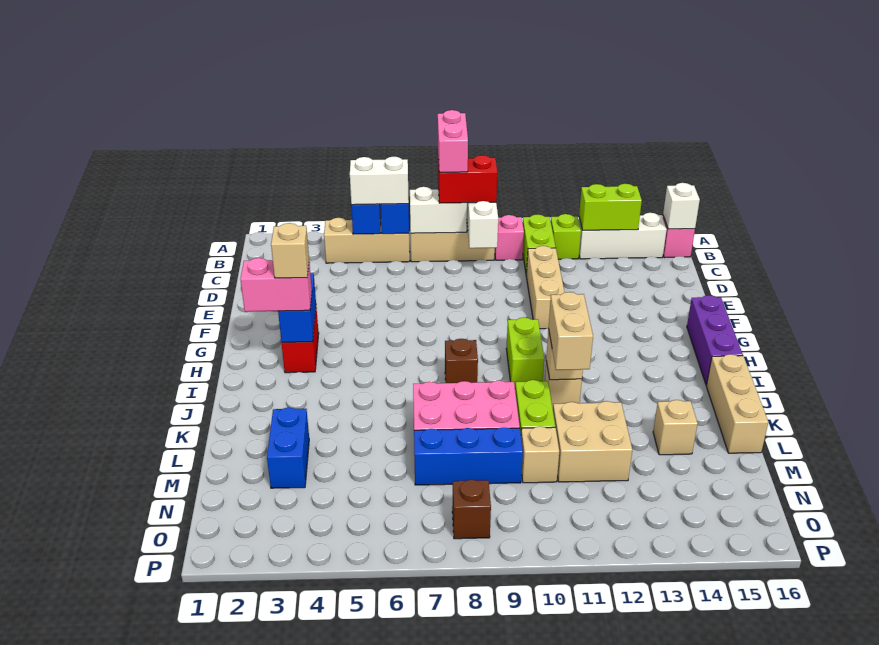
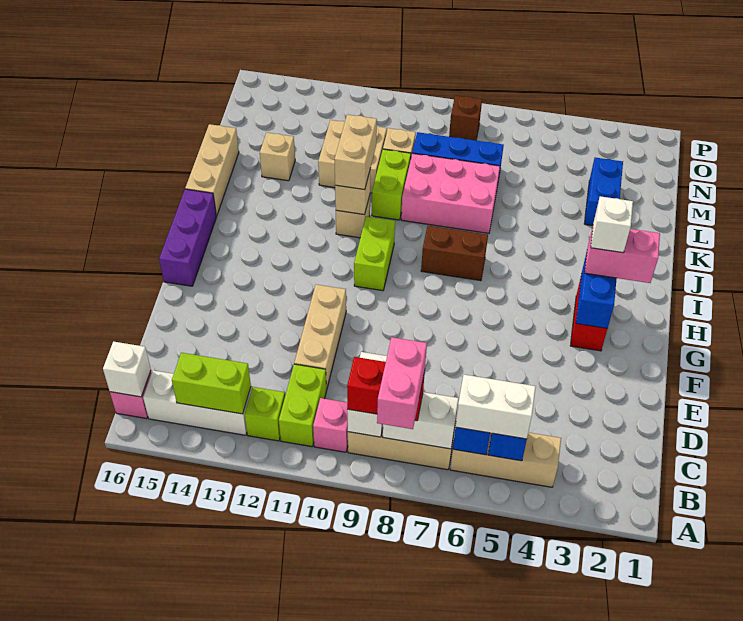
tan brick H3 level 4 -> white brick H3 level 4
brown brick I8 level 1 -> brown brick I7:I8 level 1

